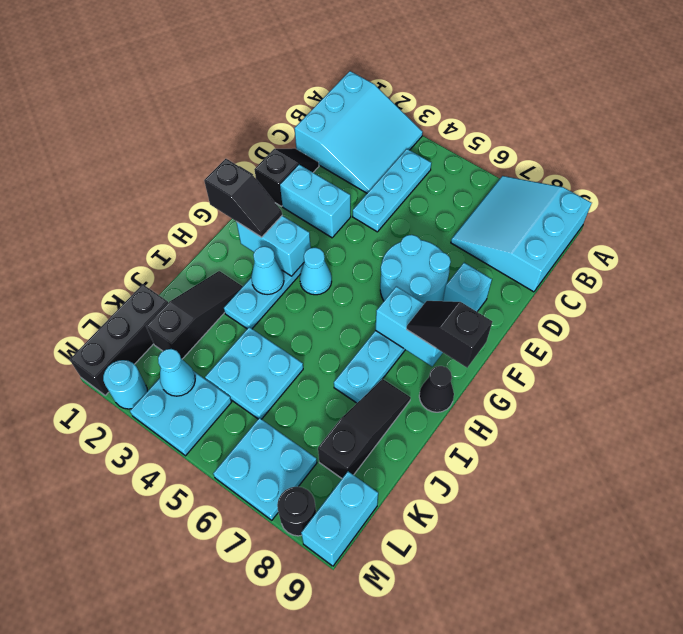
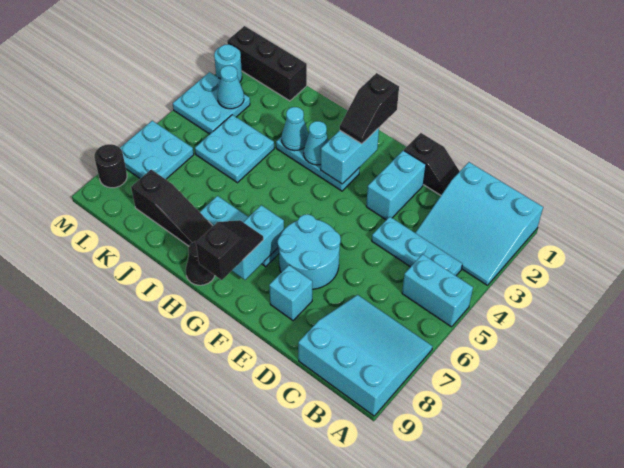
cyan cone G4 level 1 -> cyan cone I3 level 2
black slope I2:K2 level 1 top K -> none
cyan brick L9:M9 level 1 -> cyan brick A5:B5 level 1

